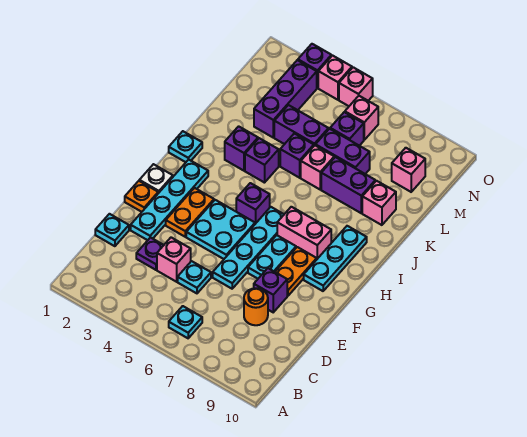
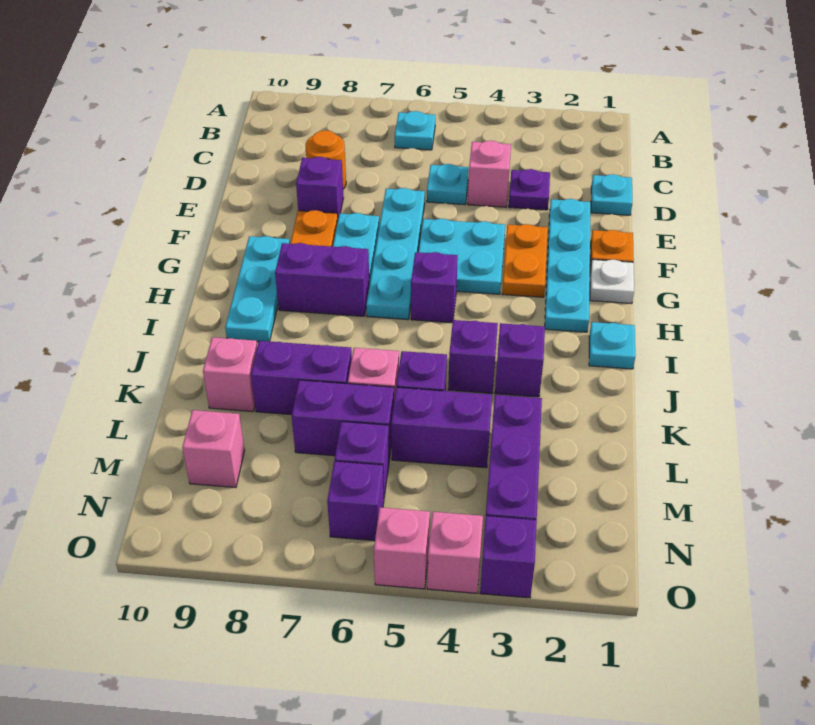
pink brick H7:H8 level 1 -> purple brick H7:H8 level 1
pink brick N6 level 1 -> purple brick N6 level 1

